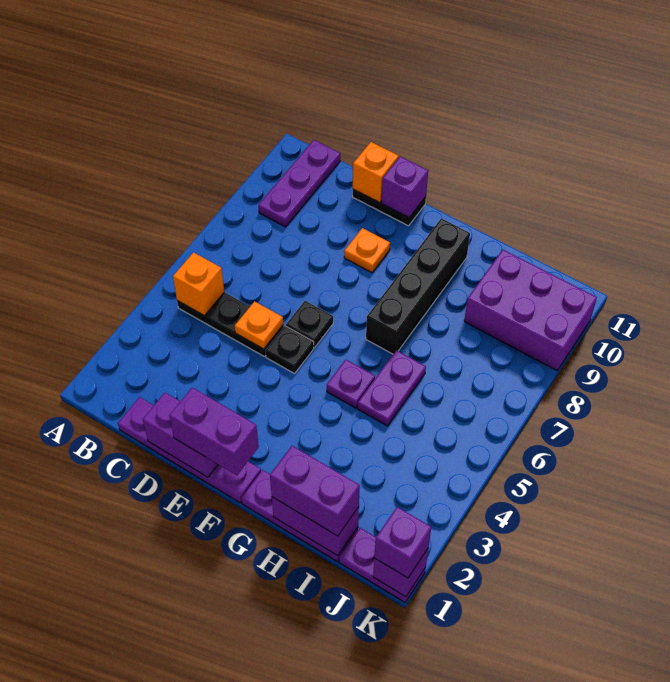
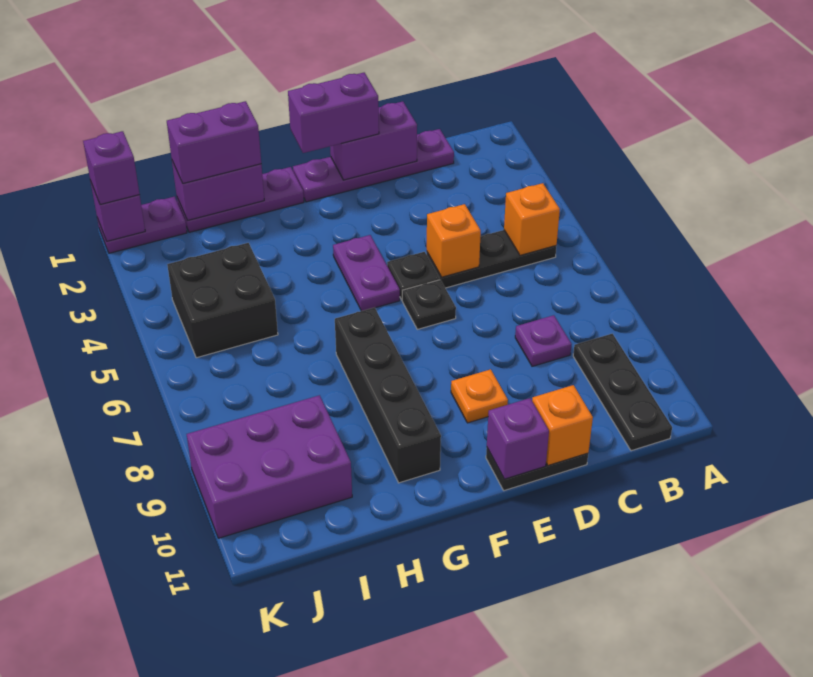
purple plate B9:B11 level 1 -> black plate B9:B11 level 1
orange plate D5 level 2 -> orange brick D5 level 2
purple plate G5 level 1 -> purple plate C8 level 1
purple plate H5:H6 level 1 -> purple plate F4:F5 level 1
none -> black brick I4:J5 level 1

